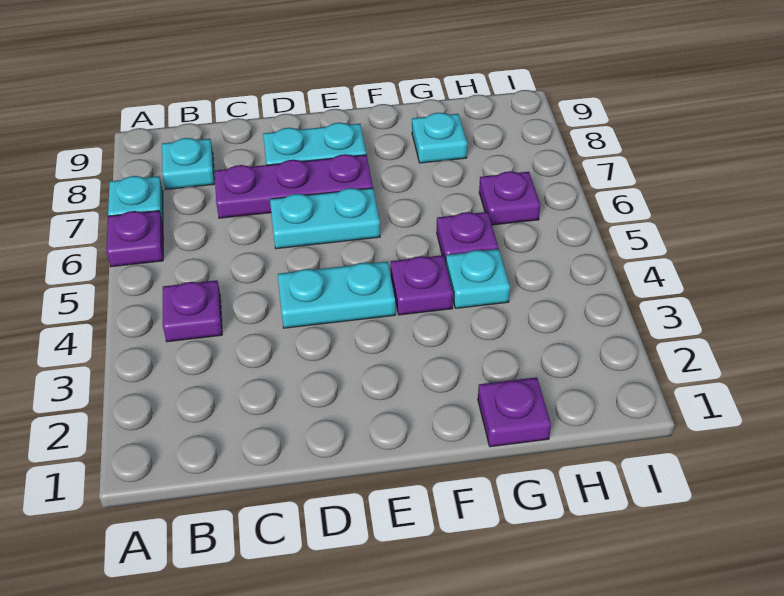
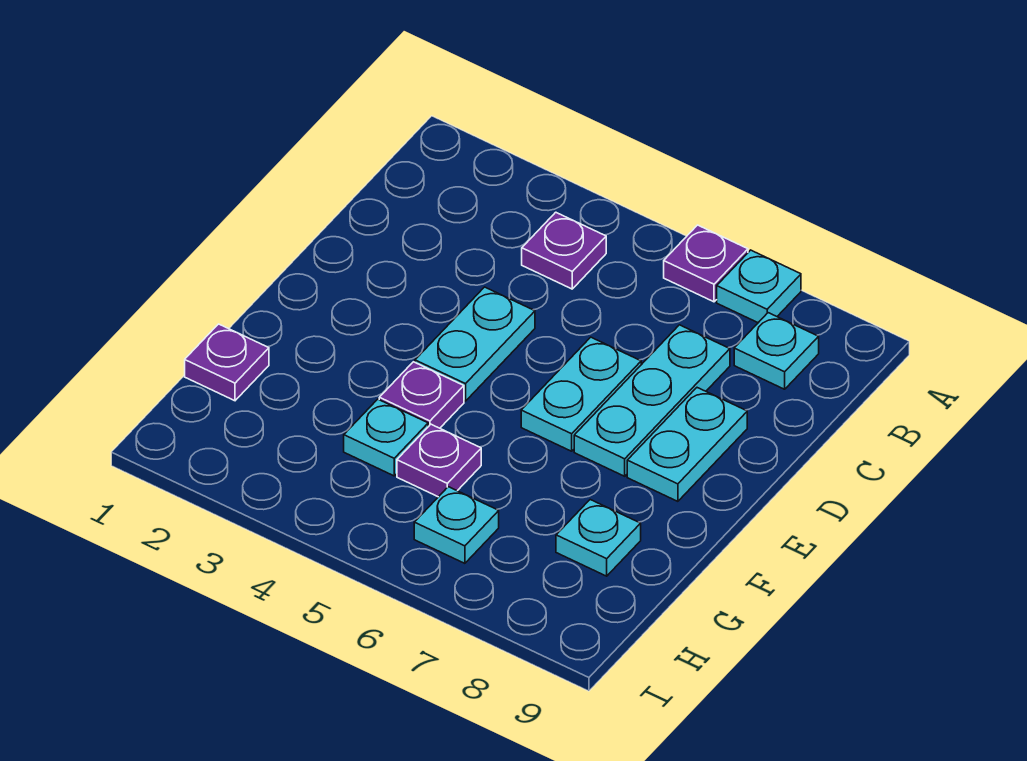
purple plate C7:E7 level 1 -> cyan plate C7:E7 level 1
purple plate H6 level 1 -> cyan plate H6 level 1

